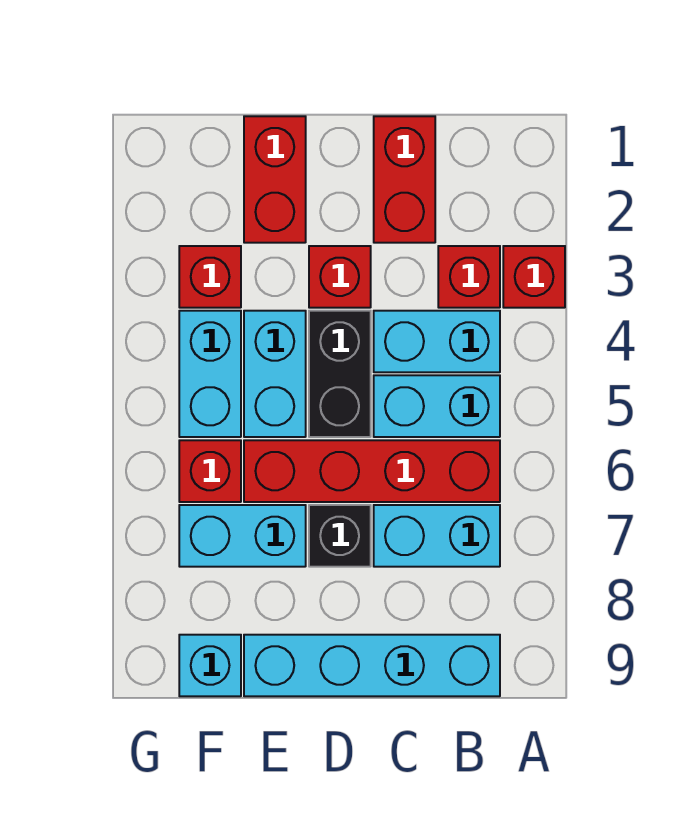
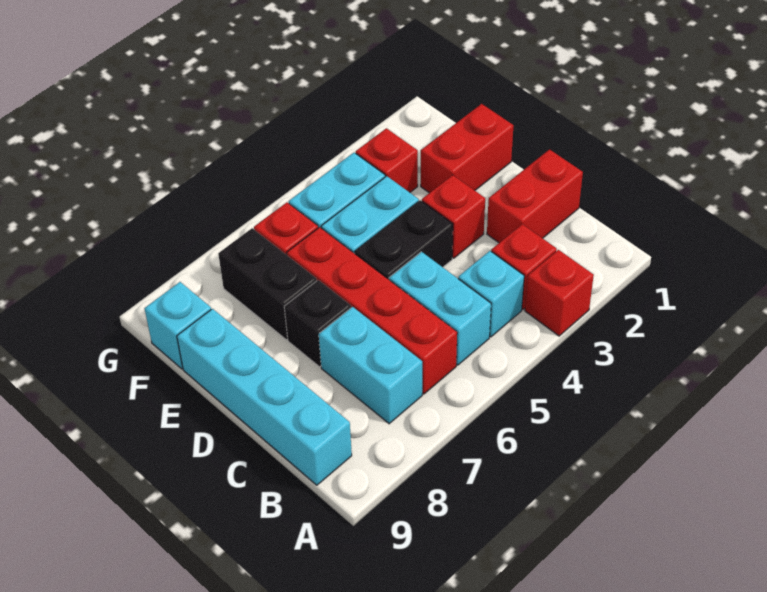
cyan brick B4:C4 level 1 -> cyan brick B4 level 1
cyan brick E7:F7 level 1 -> black brick E7:F7 level 1

